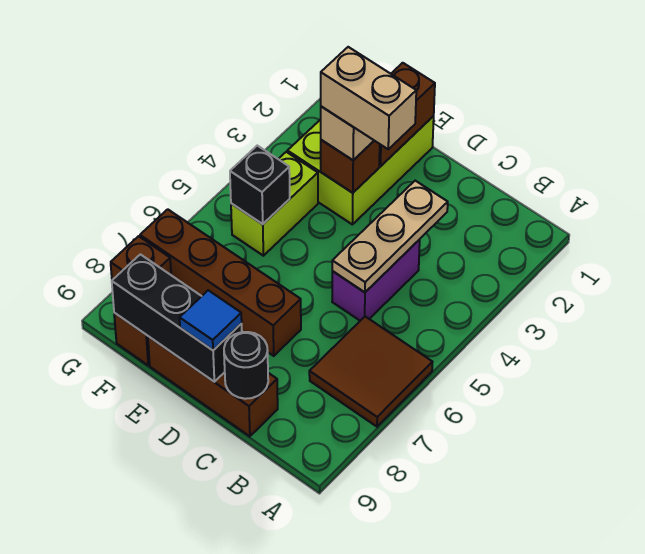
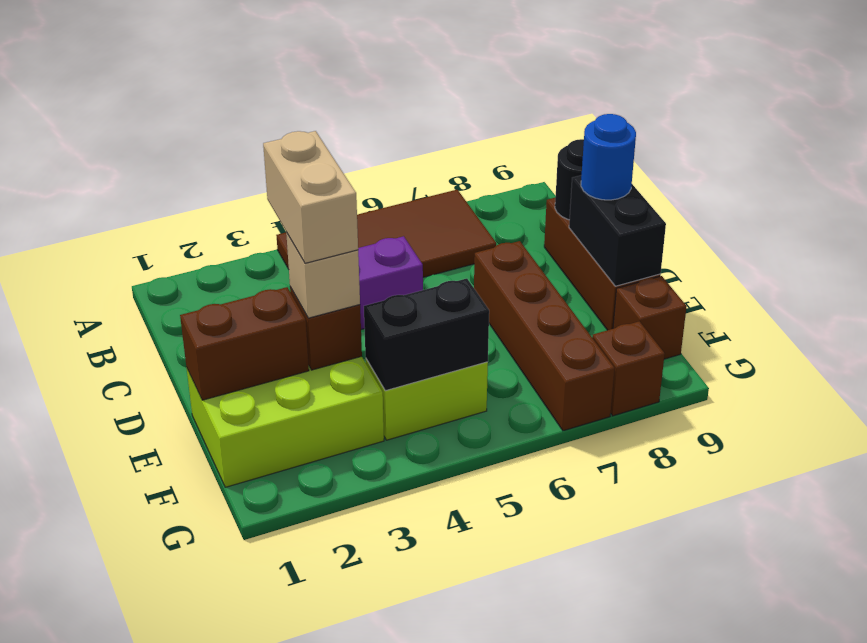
brown tile A6:B7 level 1 -> brown tile A4:B7 level 1
tan plate C3:C5 level 2 -> none
black brick D9:F9 level 2 -> black brick D9:E9 level 2
blue tile D9 level 3 -> blue round brick D9 level 3
black brick F5 level 2 -> black brick F4:F5 level 2

